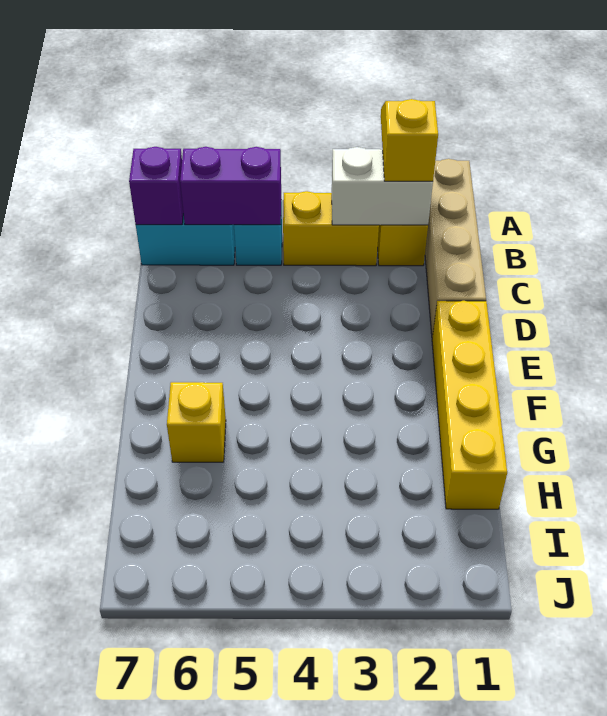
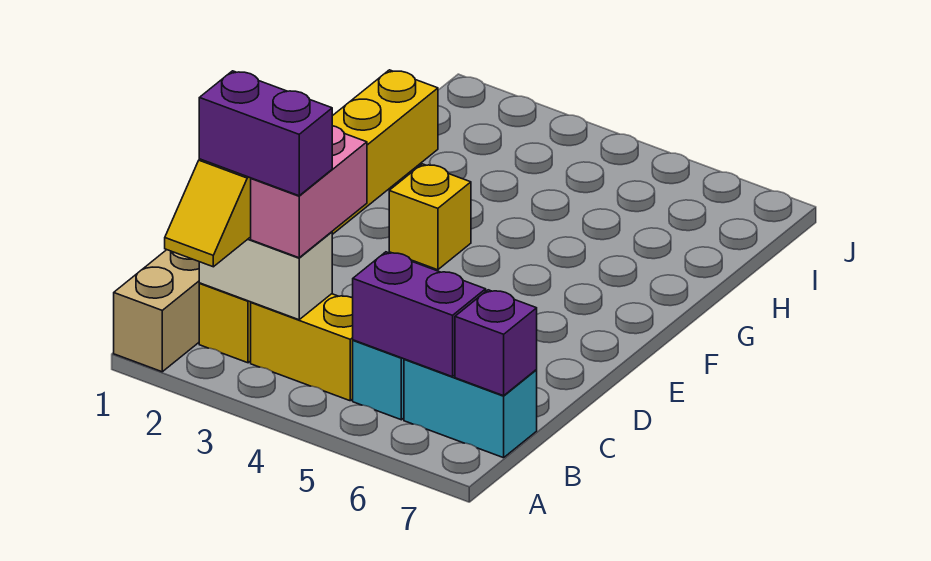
none -> purple brick B2:B3 level 4
none -> pink brick B3:C3 level 3
yellow brick G6 level 1 -> yellow brick F3 level 1

